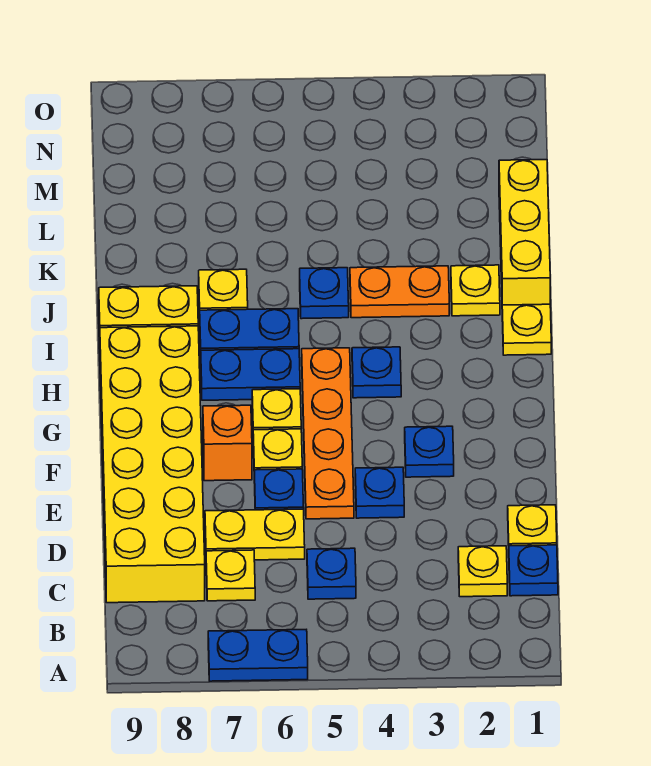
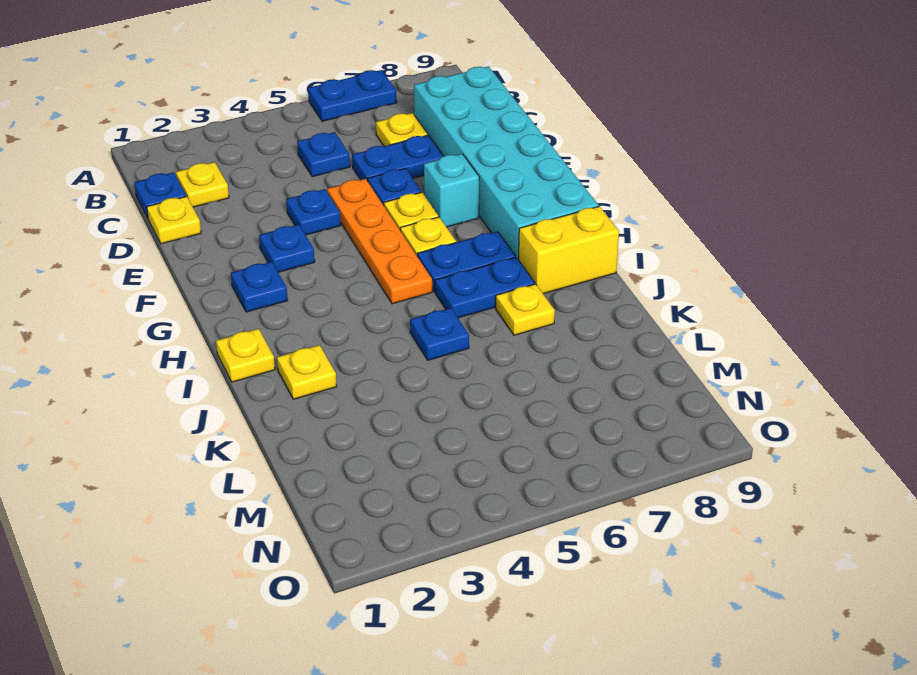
yellow brick C8:H9 level 1 -> cyan brick C8:H9 level 1
yellow plate D6:D7 level 1 -> blue plate D6:D7 level 1
orange brick F7 level 1 -> cyan brick F7 level 1
blue plate H4 level 1 -> blue plate G2 level 1
yellow brick J1:L1 level 1 -> none
orange plate J3:J4 level 1 -> none

